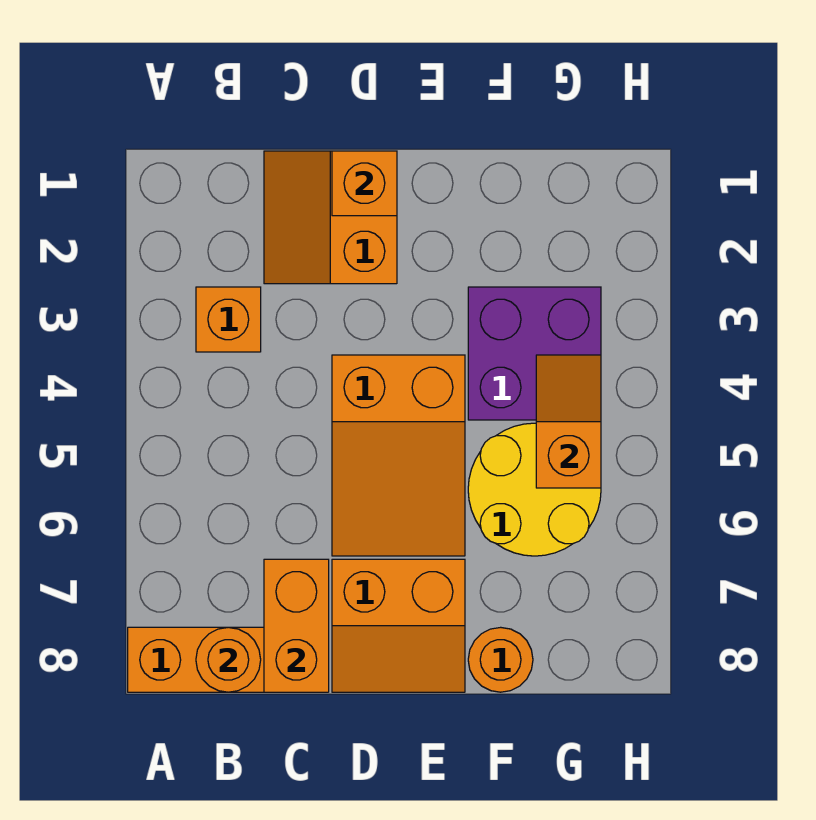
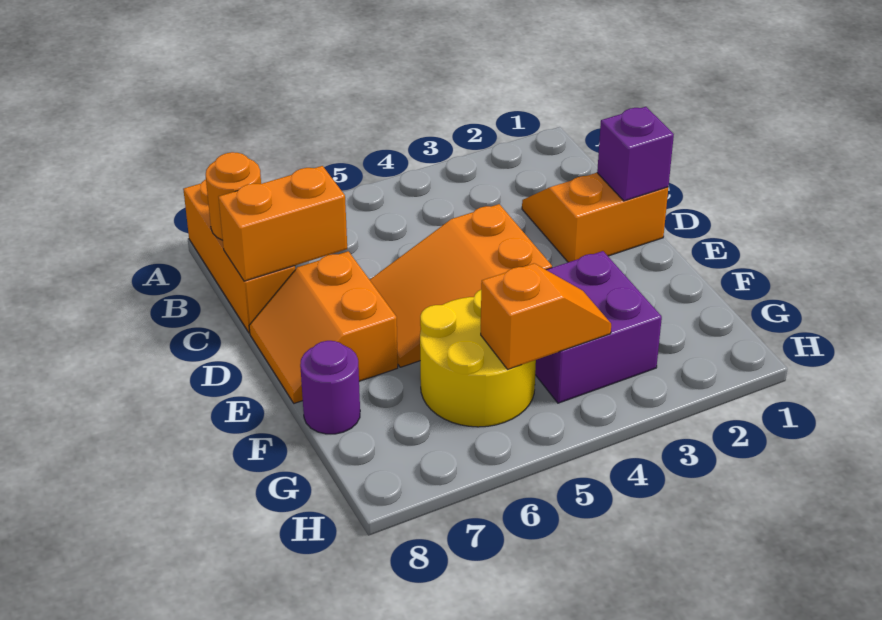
orange brick B3 level 1 -> none
orange brick D1 level 2 -> purple brick D1 level 2
orange round brick F8 level 1 -> purple round brick F8 level 1

